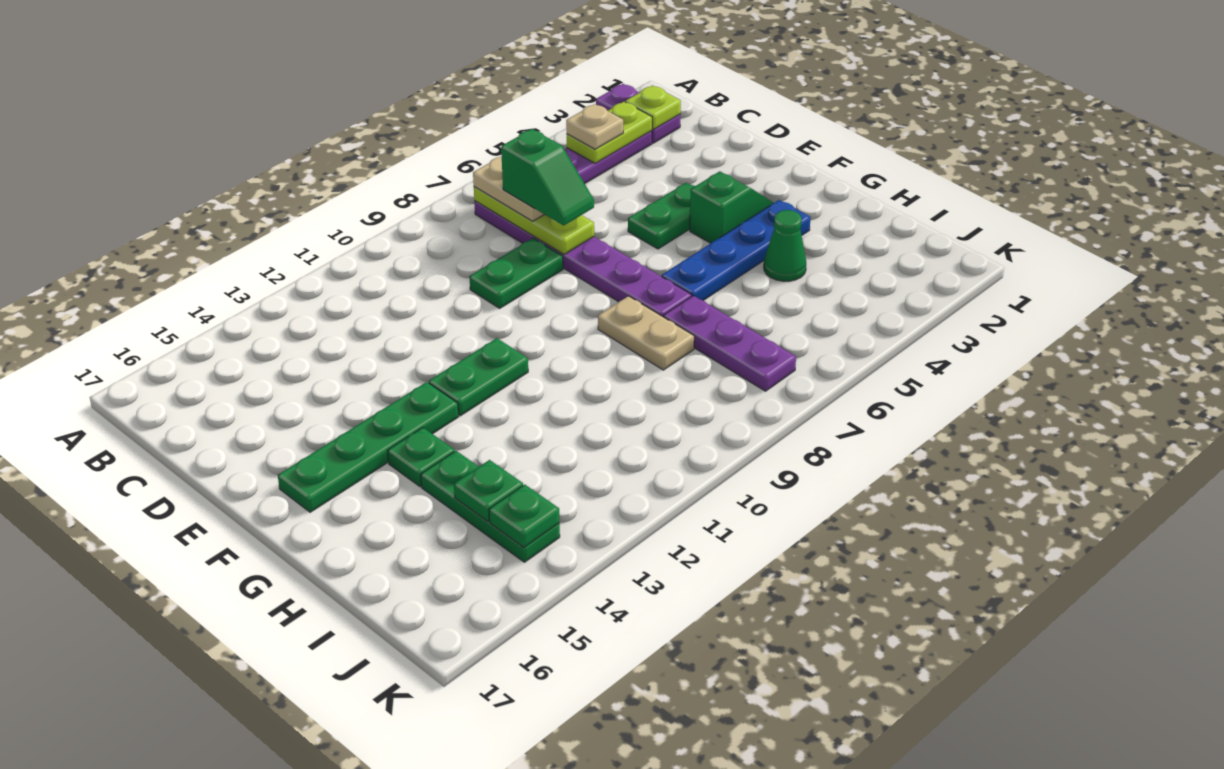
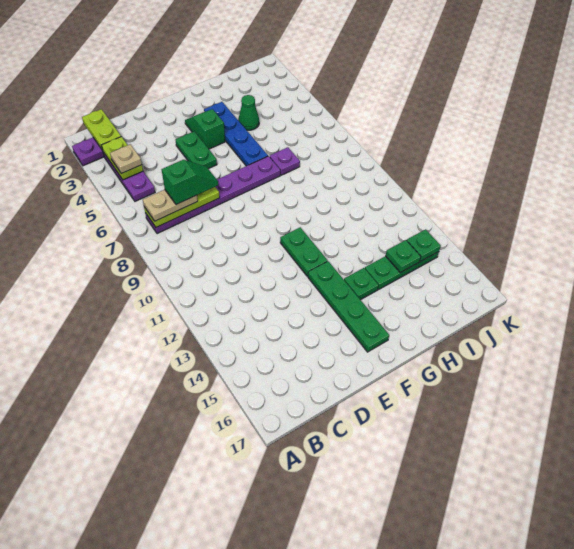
lime plate B2 level 2 -> lime plate B1:B2 level 2
green plate D8:D9 level 1 -> none
tan plate G8:H8 level 1 -> none
purple plate H7:J7 level 1 -> purple plate H7 level 1

